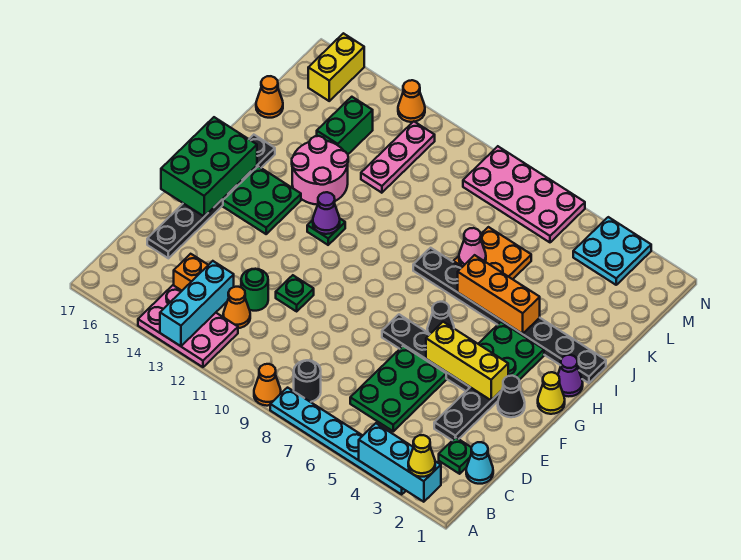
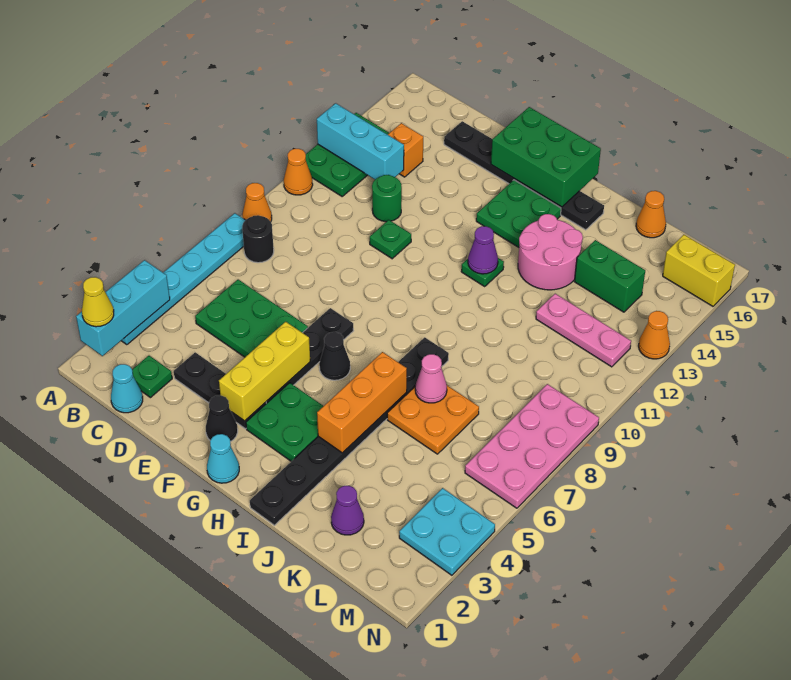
pink plate A12:B14 level 1 -> green plate A12:B14 level 1
orange cone C12 level 1 -> orange cone A11 level 1
yellow cone G1 level 1 -> cyan cone G1 level 1
purple cone H1 level 1 -> purple cone K2 level 1

